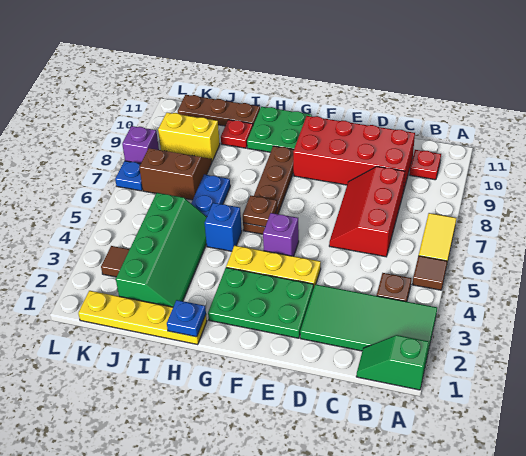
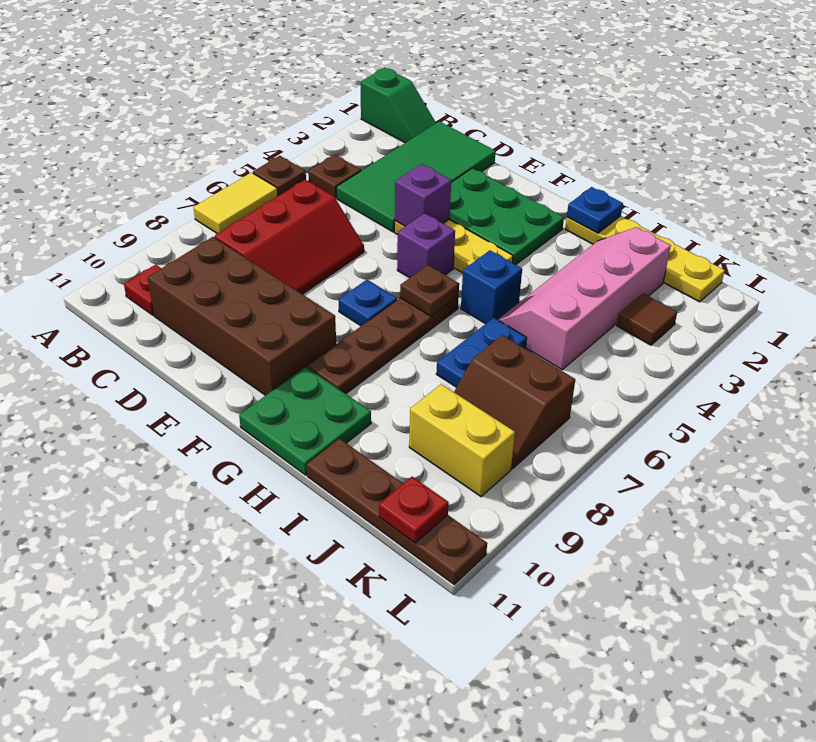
green tile A2:D3 level 1 -> green tile C1:D4 level 1
brown tile A5 level 1 -> brown plate A5 level 1
red brick C9:F10 level 1 -> brown brick C9:F10 level 1
green slope I2:J5 level 1 top J -> pink slope I2:J5 level 1 top J
red plate I10 level 1 -> red plate K11 level 2
brown plate I11:K11 level 1 -> brown plate I11:L11 level 1
blue plate L7 level 1 -> blue plate F7 level 1
purple brick L8 level 1 -> purple brick E4 level 2

